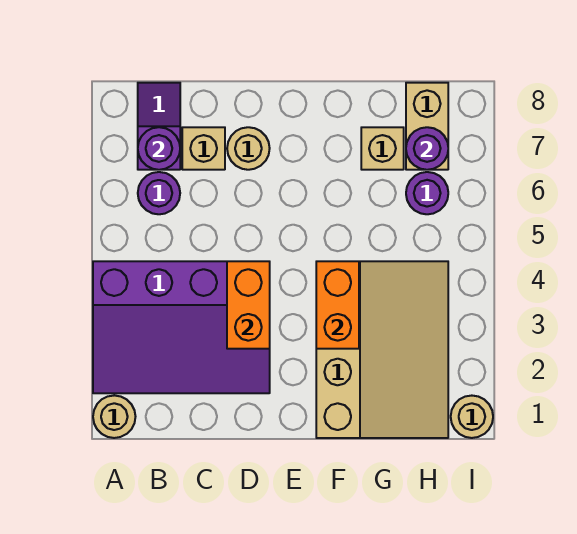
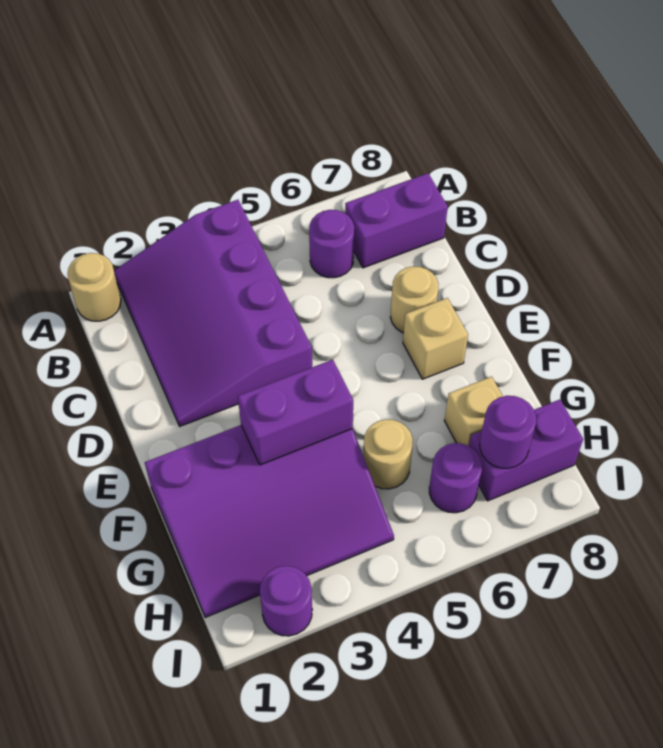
purple slope B7:B8 level 1 top 7 -> purple brick B7:B8 level 1
purple round brick B7 level 2 -> purple round brick I2 level 1
tan brick C7 level 1 -> tan brick E7 level 1
orange brick D3:D4 level 2 -> none
tan slope F1:H4 level 1 top F -> purple slope F1:H4 level 1 top F
orange brick F3:F4 level 2 -> purple brick F3:F4 level 2
tan brick H7:H8 level 1 -> purple brick H7:H8 level 1
tan round brick I1 level 1 -> tan round brick G5 level 1

